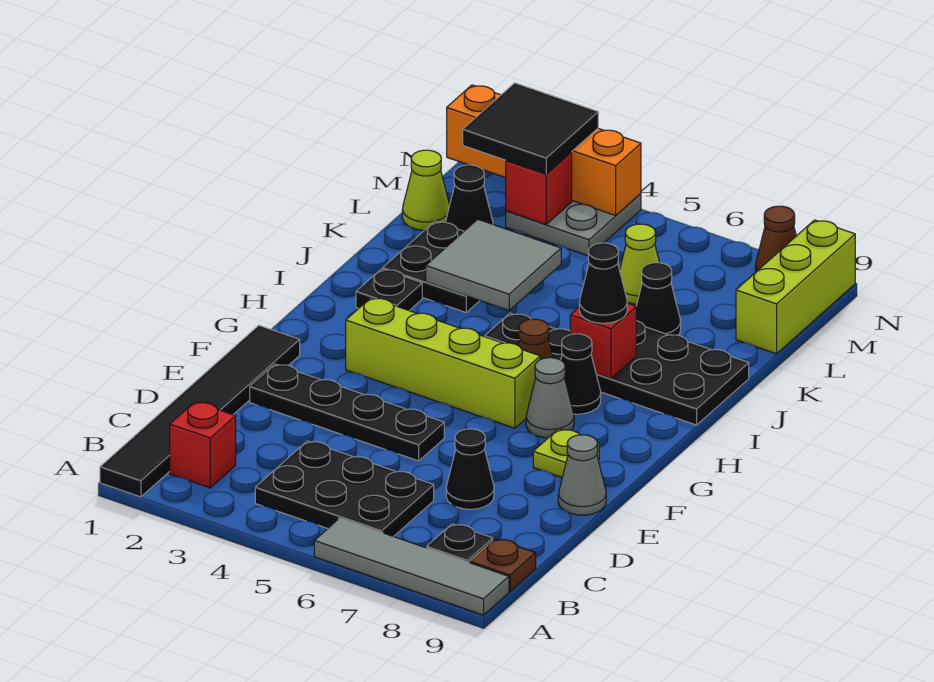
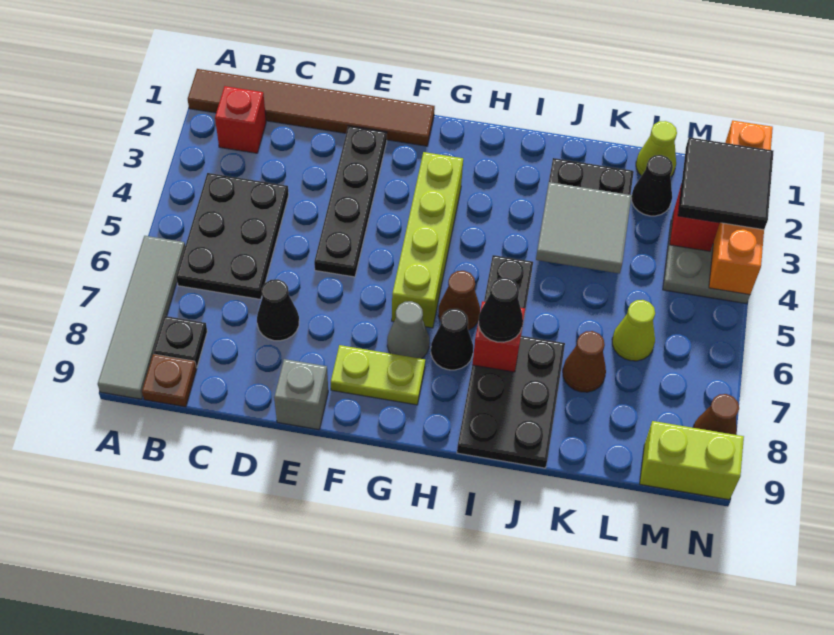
black tile A1:F1 level 1 -> brown tile A1:F1 level 1
grey cone E9 level 1 -> grey brick E9 level 1
lime plate F8 level 1 -> lime plate F8:G8 level 1
black plate I2 level 1 -> none
black cone K7 level 1 -> brown cone K7 level 1
lime brick L9:N9 level 1 -> lime brick M9:N9 level 1

